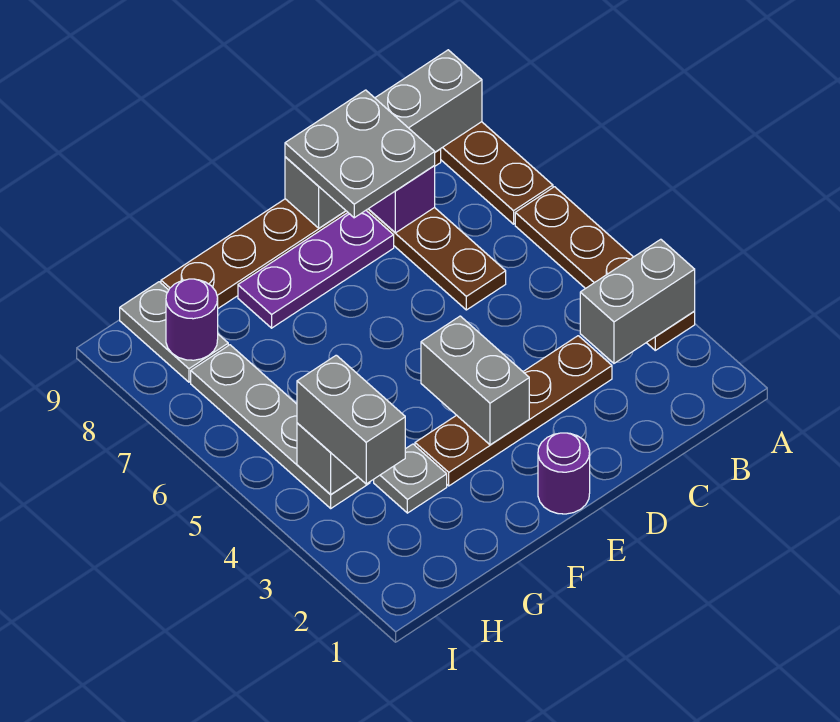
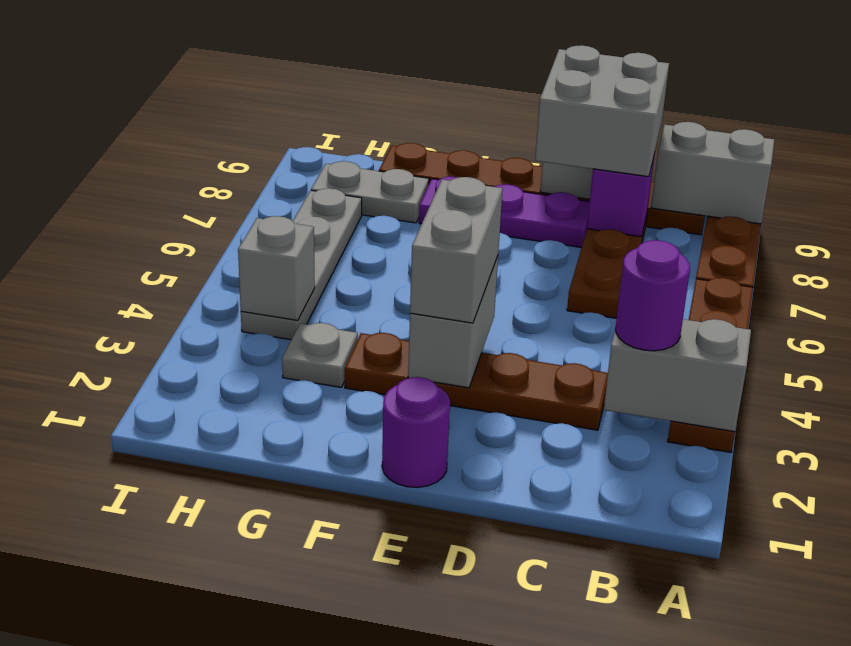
grey plate C8:D9 level 3 -> grey brick C8:D9 level 3
grey brick H3:H4 level 3 -> grey brick E3:E4 level 3
grey plate H8:H9 level 1 -> grey plate G8:H8 level 1
purple round brick H8 level 2 -> purple round brick B3 level 3

